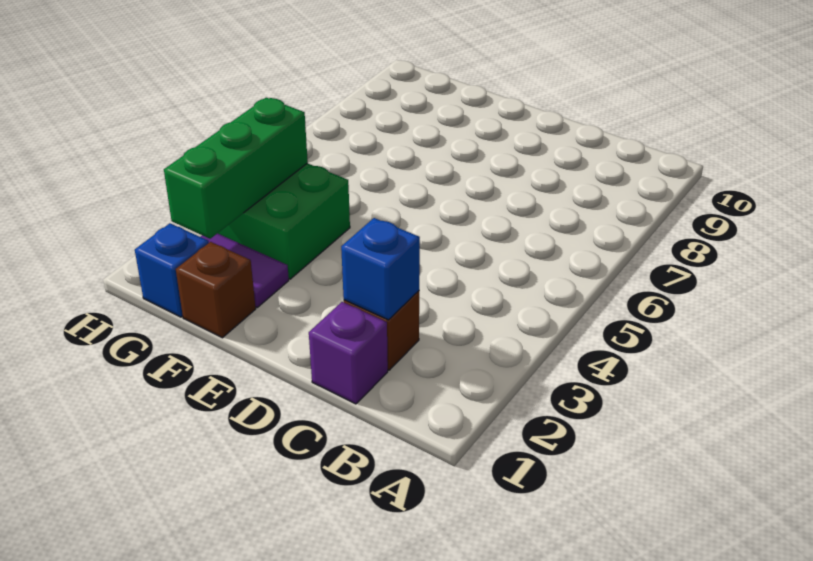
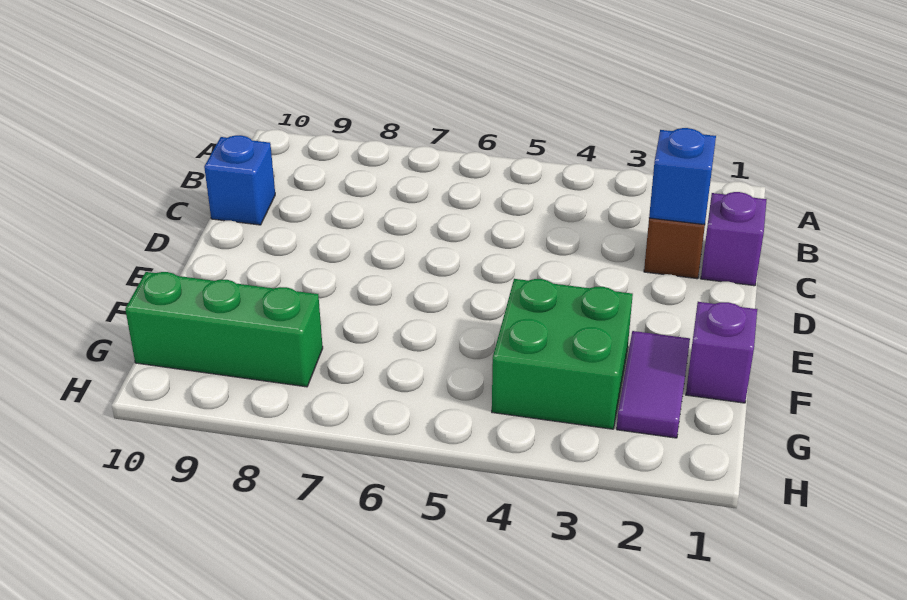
brown brick F1 level 1 -> purple brick F1 level 1
blue brick G1 level 1 -> blue brick C10 level 1
green brick G2:G4 level 2 -> green brick G8:G10 level 1

